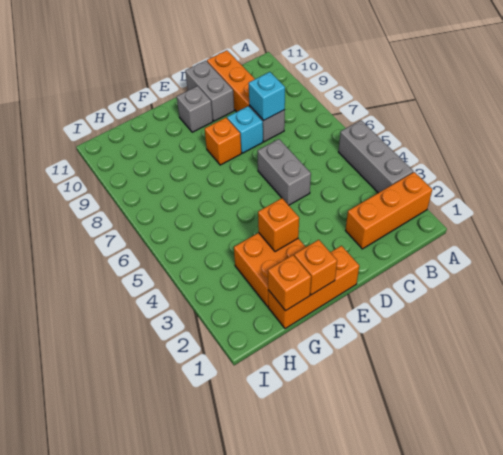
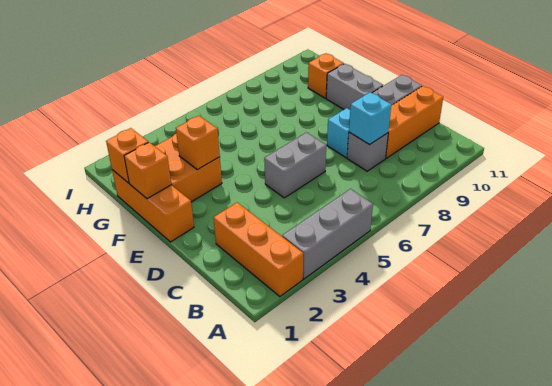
orange brick E8 level 1 -> orange brick G10 level 1
grey brick E10 level 1 -> grey brick E10:F10 level 1

